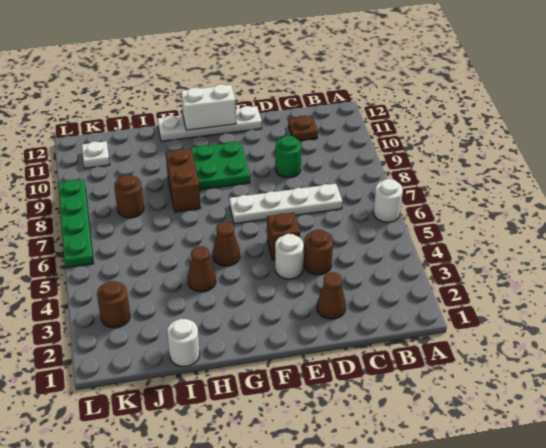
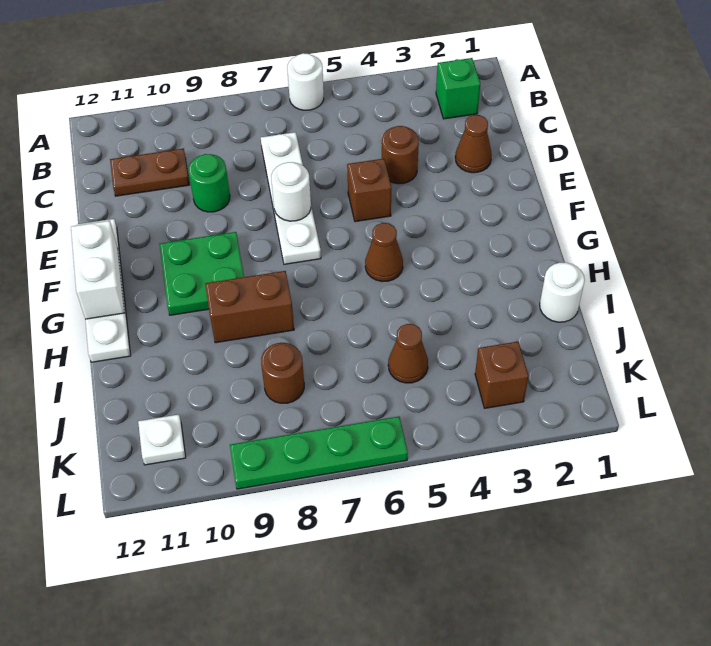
none -> green brick B2 level 1
brown plate C11 level 1 -> brown plate C10:C11 level 1
white round brick E4 level 1 -> white round brick E7 level 2
brown cone H4 level 1 -> brown cone J5 level 1
brown round brick K3 level 1 -> brown brick K3 level 1

